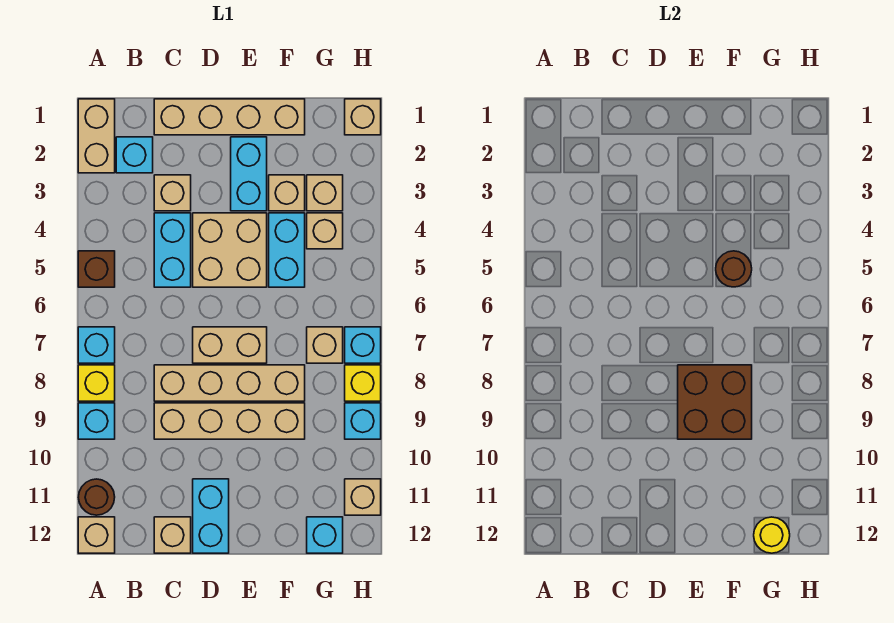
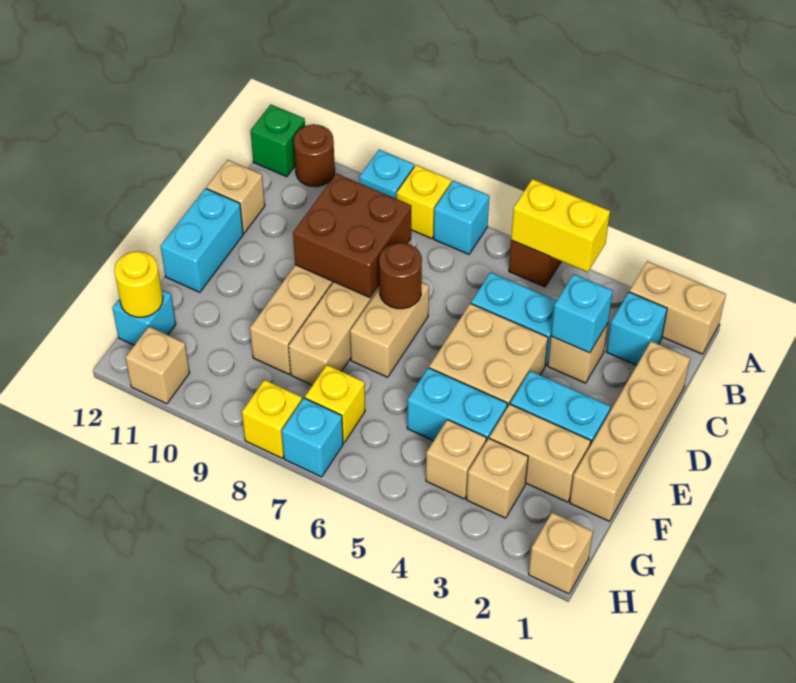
none -> yellow brick A4:A5 level 2
tan brick A12 level 1 -> green brick A12 level 1
cyan brick D11:D12 level 1 -> cyan brick D12:E12 level 1
brown brick E8:F9 level 2 -> brown brick C8:D9 level 2
tan brick F3 level 1 -> tan brick F2:F3 level 1
brown round brick F5 level 2 -> brown round brick D7 level 2
tan brick G7 level 1 -> yellow brick G7 level 1
cyan brick H9 level 1 -> cyan brick C3 level 2

